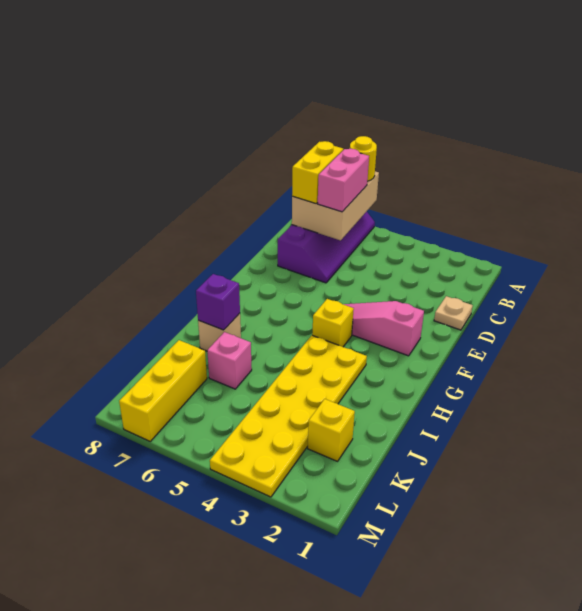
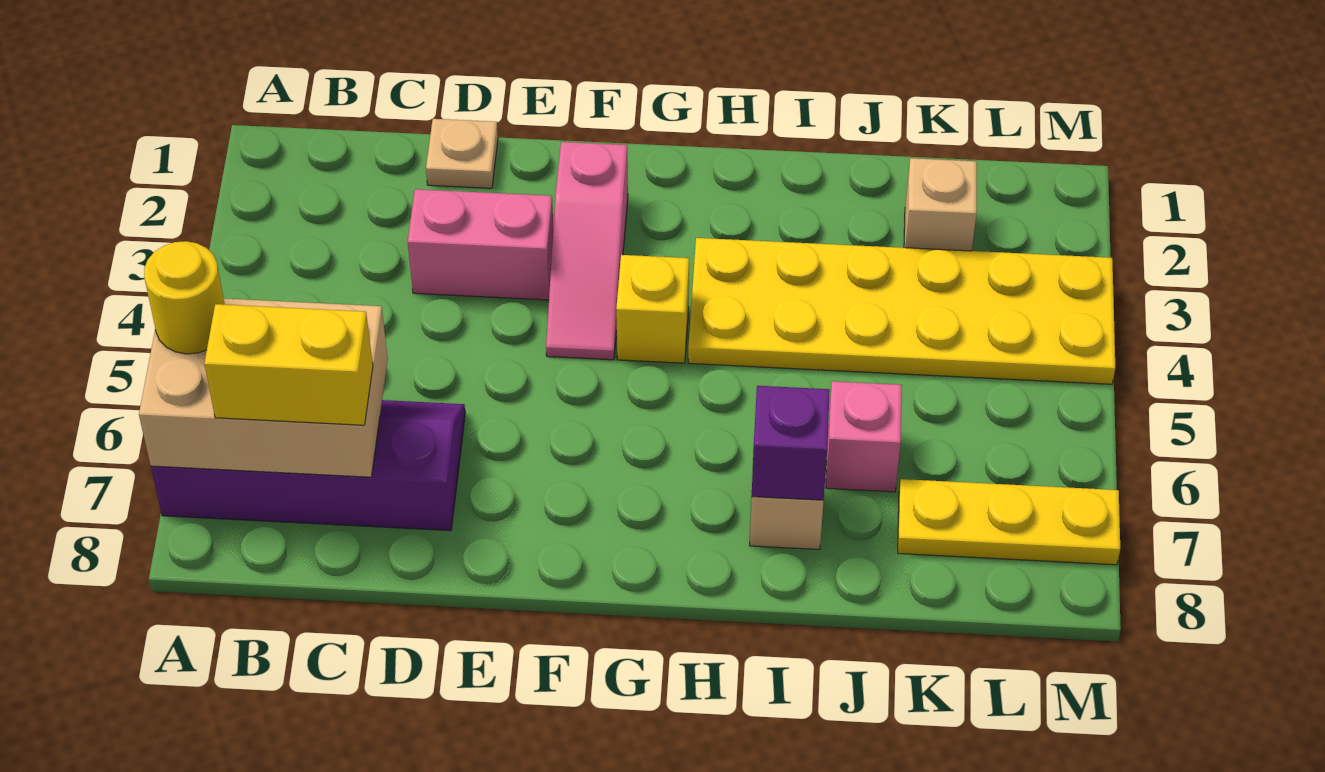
pink brick B6:C6 level 3 -> pink brick D3:E3 level 1
yellow brick K2 level 1 -> tan brick K2 level 1
yellow brick K7:M7 level 1 -> yellow plate K7:M7 level 1

